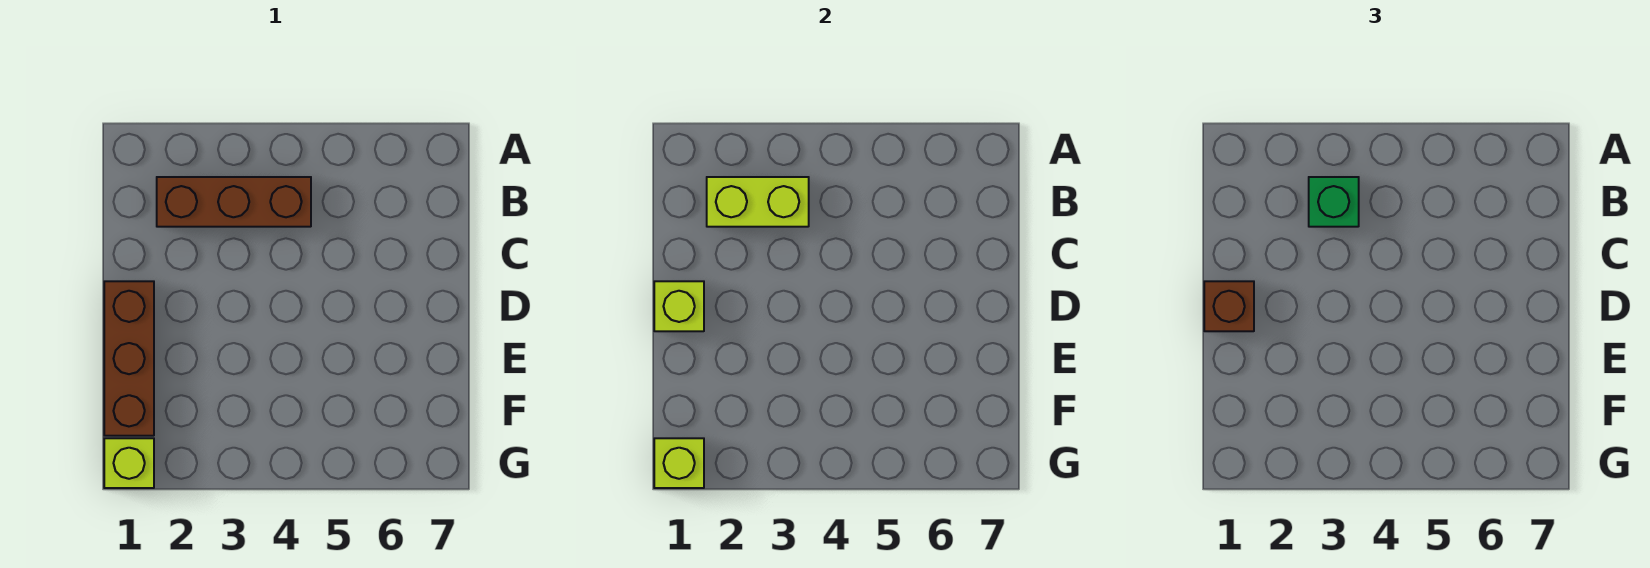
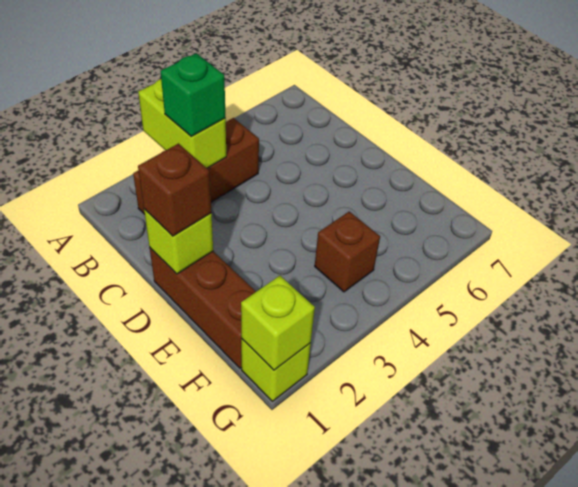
lime brick B2:B3 level 2 -> lime brick A3:B3 level 2
none -> brown brick F4 level 1

